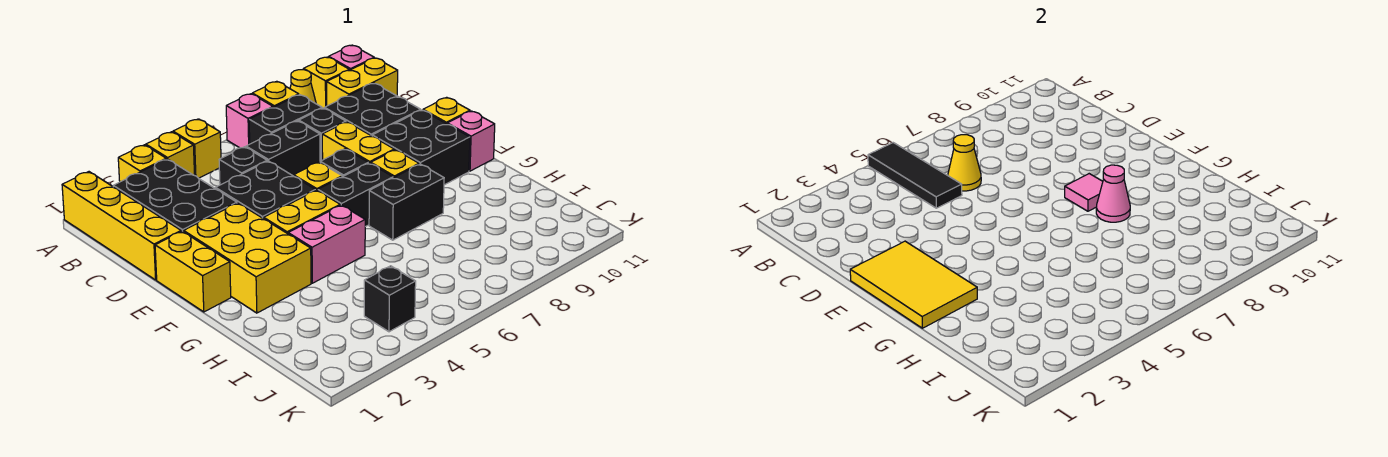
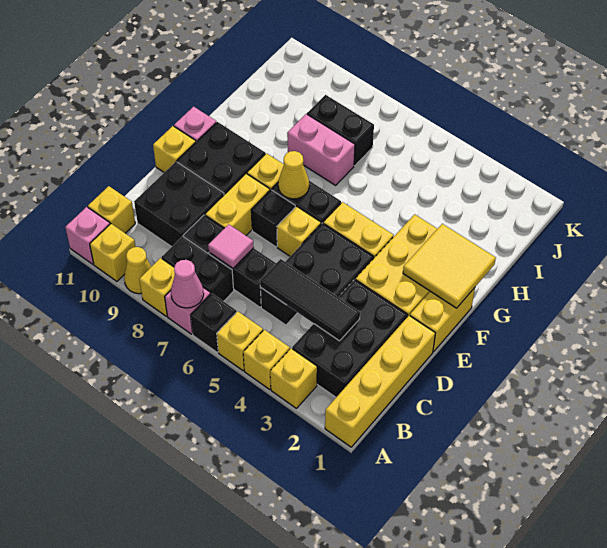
black tile A5:C5 level 2 -> black tile C3:C5 level 2
yellow brick B10:B11 level 1 -> yellow brick B11 level 1
yellow cone C6 level 2 -> yellow cone F7 level 2
yellow tile E1:G2 level 2 -> yellow tile F1:G2 level 2
pink tile F8 level 2 -> pink tile C7 level 2
pink brick G4:G5 level 1 -> pink brick H7:H8 level 1
black brick G7:G8 level 1 -> black brick I7:I8 level 1
pink cone G8 level 2 -> pink cone A7 level 2
black brick J4 level 1 -> black brick A6 level 1

